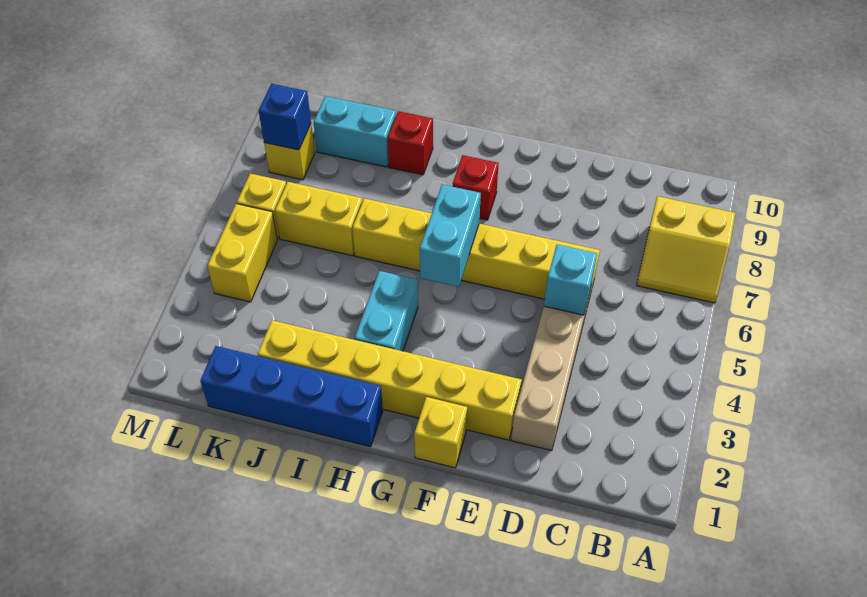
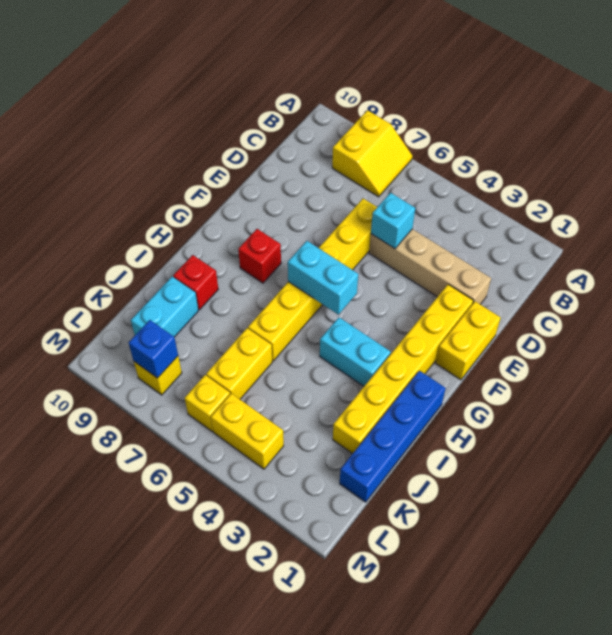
yellow brick F1 level 1 -> yellow brick E1:F1 level 1

